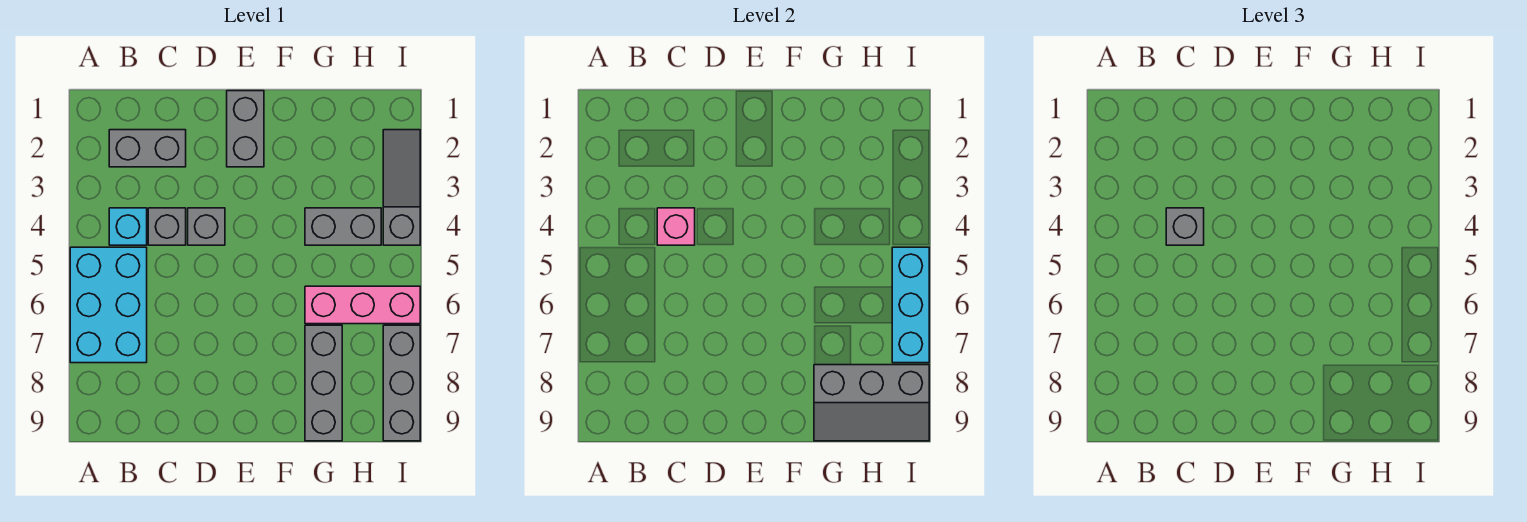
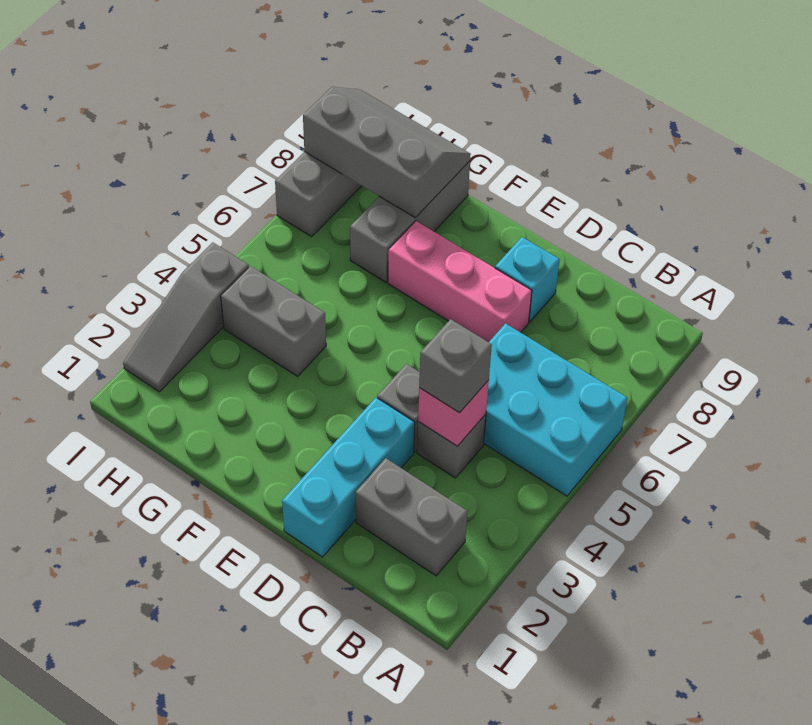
cyan brick A5:B7 level 1 -> cyan brick A5:C6 level 1
cyan brick B4 level 1 -> cyan brick D8 level 1
grey brick E1:E2 level 1 -> none
pink brick G6:I6 level 1 -> pink brick D7:F7 level 1
cyan brick I5:I7 level 2 -> cyan brick D1:D3 level 1

